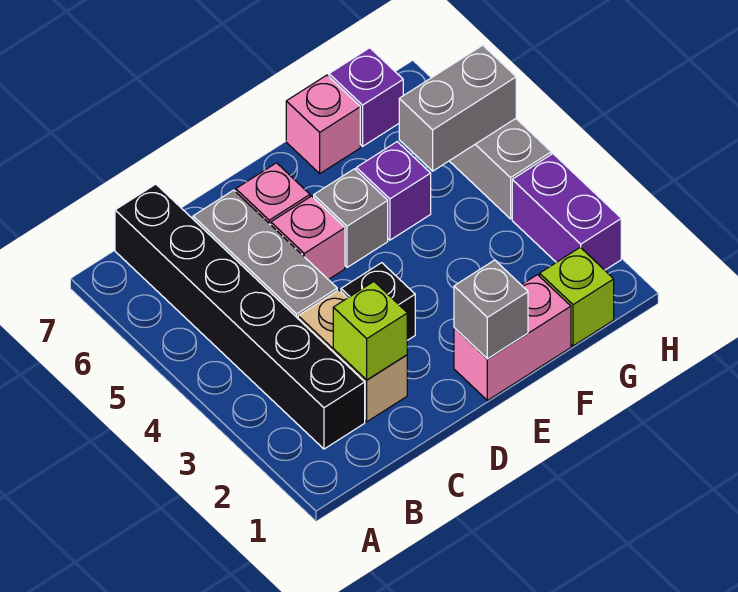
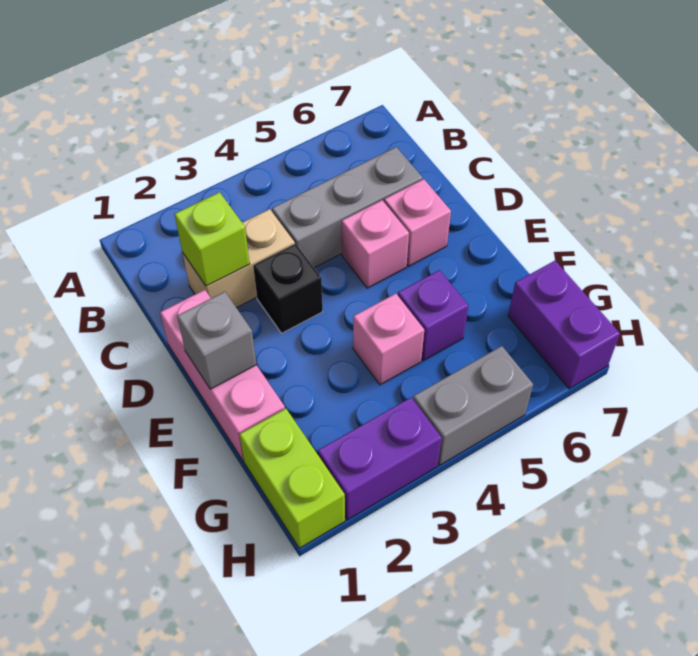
black brick B2:B7 level 1 -> none
pink brick E1:F1 level 1 -> pink brick D1:F1 level 1
grey brick E5 level 1 -> none
pink brick F7 level 1 -> pink brick F4 level 1
lime brick G1 level 1 -> lime brick G1:H1 level 1
grey brick G5:H5 level 2 -> none
purple brick G7 level 1 -> purple brick G7:H7 level 1

